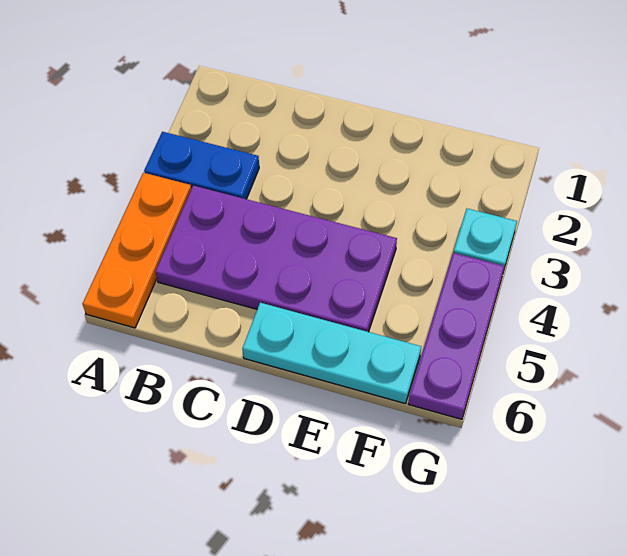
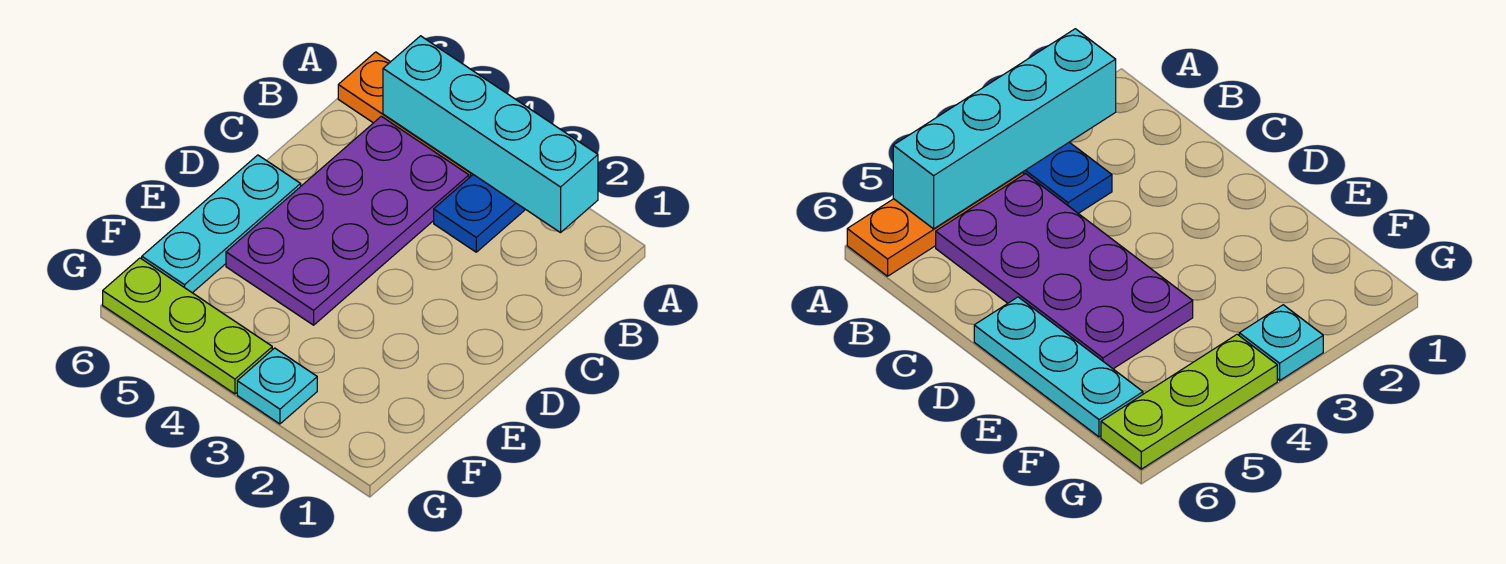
none -> cyan brick A2:A5 level 2
purple plate G4:G6 level 1 -> lime plate G4:G6 level 1

